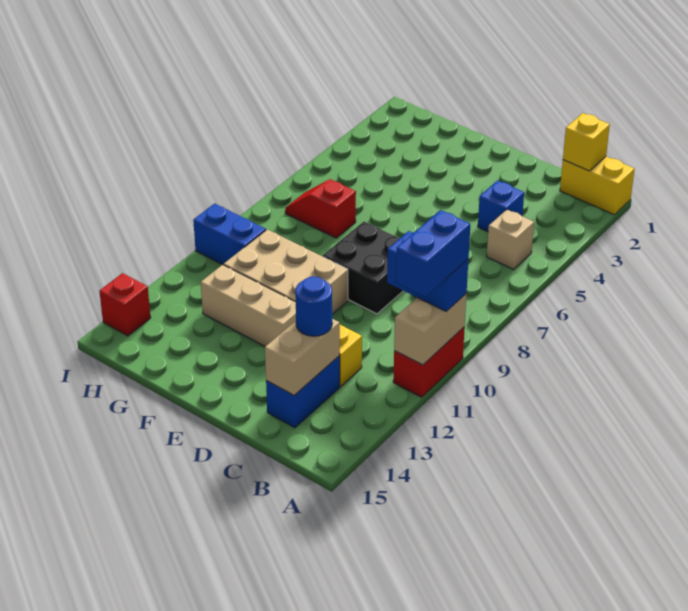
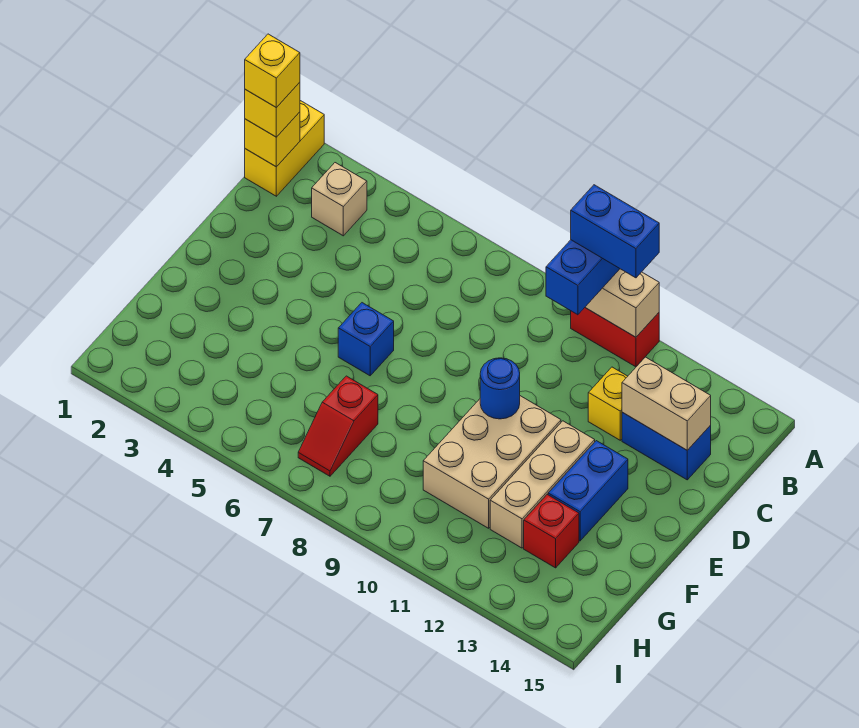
none -> yellow brick B1 level 3
none -> yellow brick B1 level 4
tan brick B5 level 1 -> tan brick B3 level 1
blue brick C4 level 1 -> blue brick E6 level 1
blue round brick C13 level 3 -> blue round brick E10 level 2
black brick D8:E9 level 1 -> none
blue brick H10:I10 level 1 -> blue brick E13:F13 level 1
red brick I14 level 1 -> red brick G13 level 1

